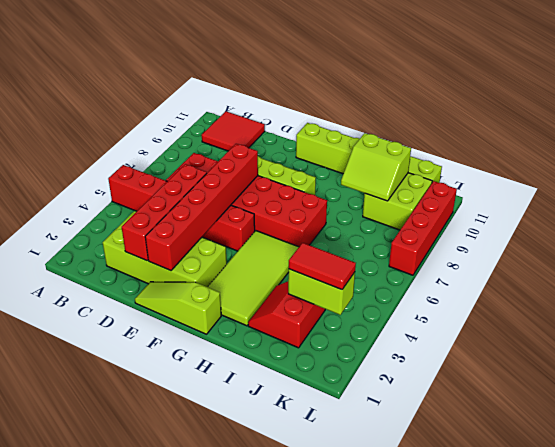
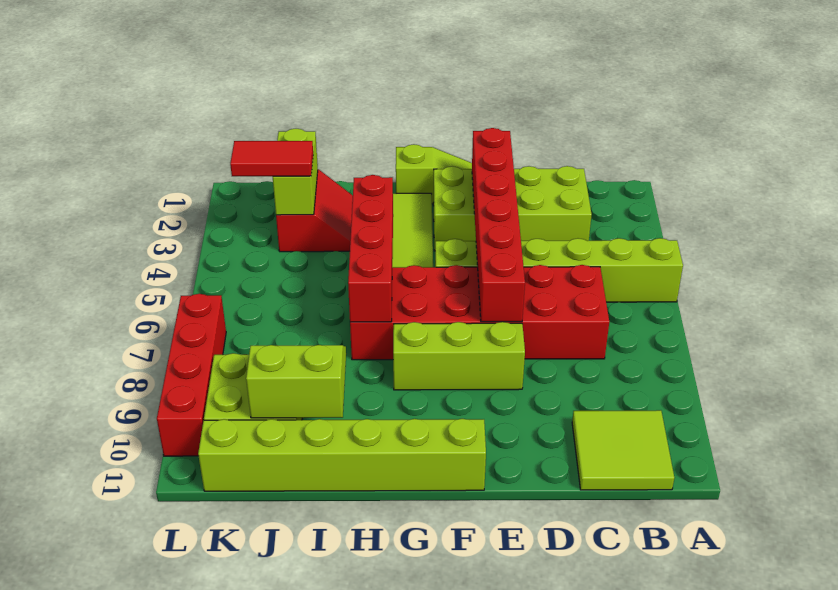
red brick A5:F5 level 1 -> lime brick A5:F5 level 1
red tile B10:C11 level 1 -> lime tile B10:C11 level 1
red brick D2:D5 level 2 -> red brick H4:H7 level 2
lime brick J3:K3 level 2 -> lime brick J2:J3 level 2

